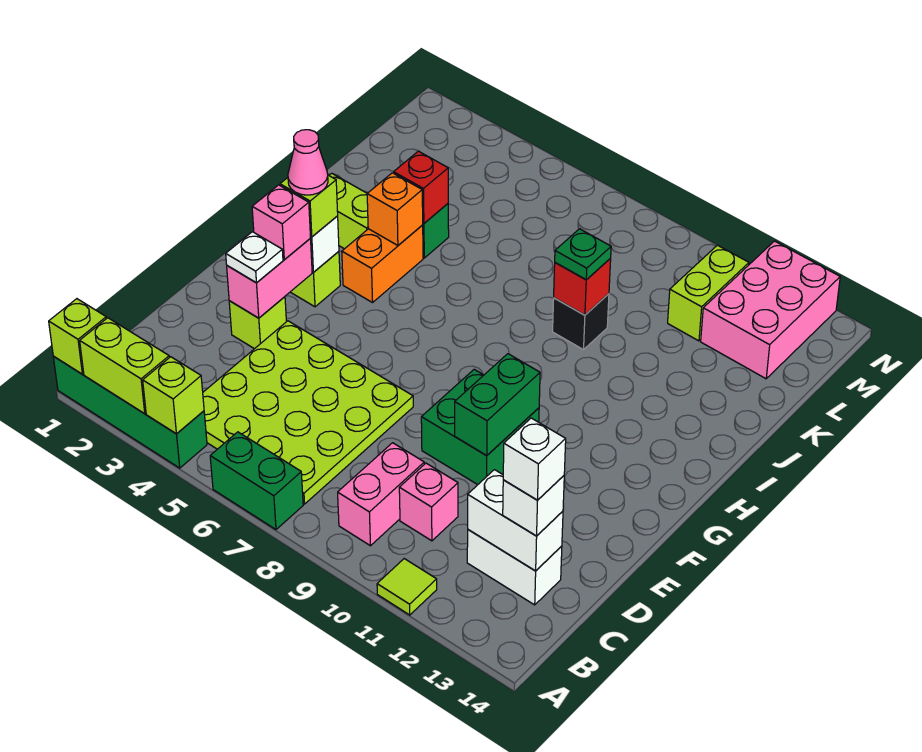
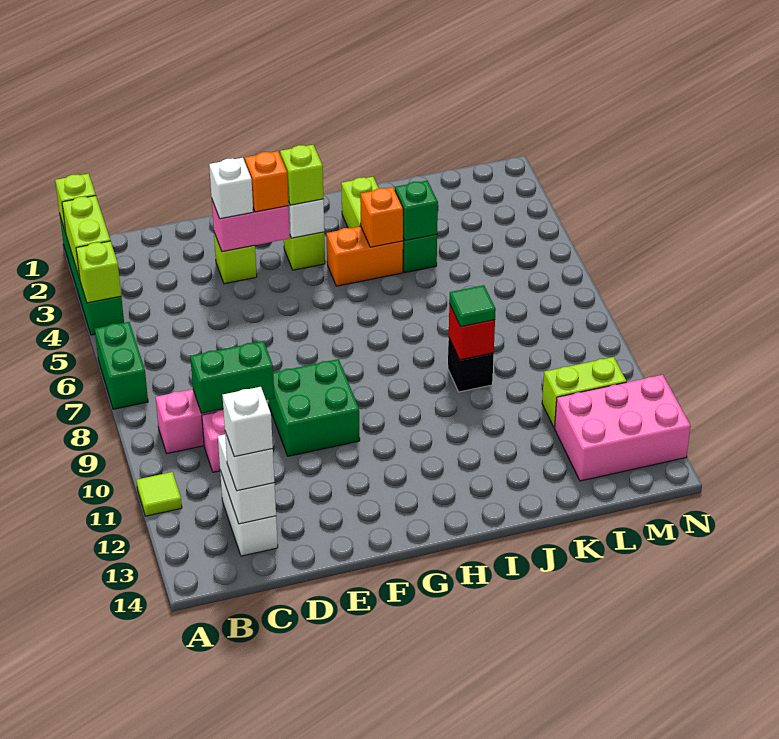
lime plate B4:E7 level 1 -> none
white plate E3 level 3 -> white brick E3 level 3
green brick E10:F10 level 2 -> green brick C9:D9 level 2
pink brick F3 level 3 -> orange brick F3 level 3
pink cone G3 level 4 -> none
red brick J4 level 2 -> green brick J4 level 2
green plate J9 level 3 -> green tile J9 level 3

